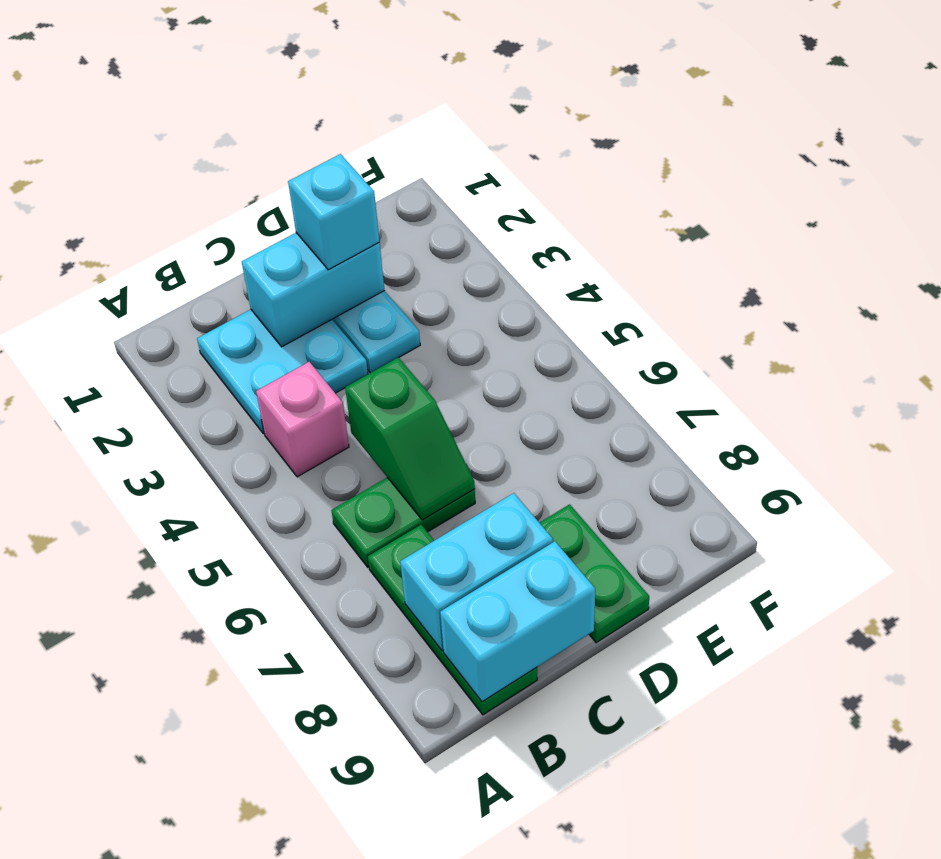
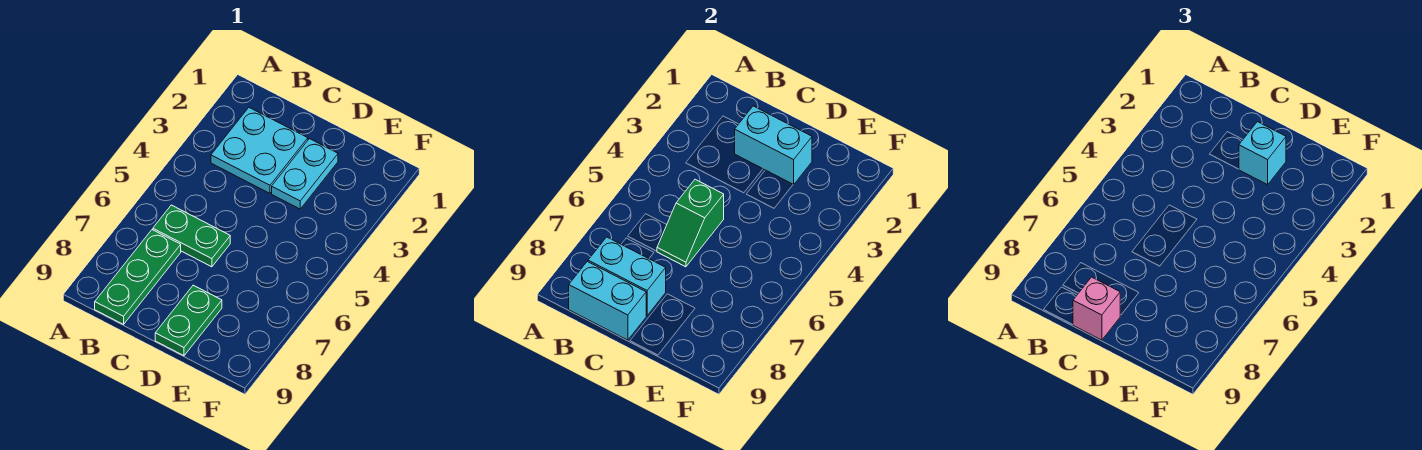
pink brick B4 level 1 -> pink brick C9 level 3

